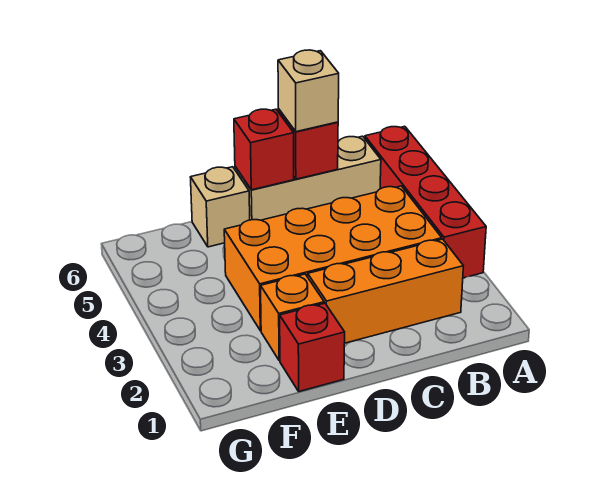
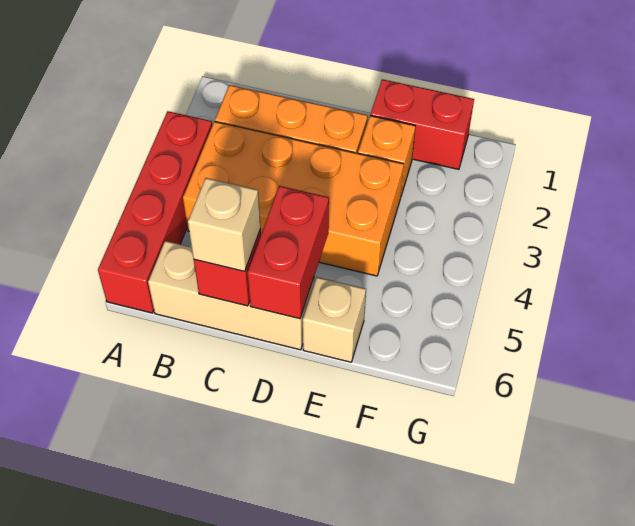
red brick D6 level 2 -> red brick D5:D6 level 2
red brick E1 level 1 -> red brick E1:F1 level 1

